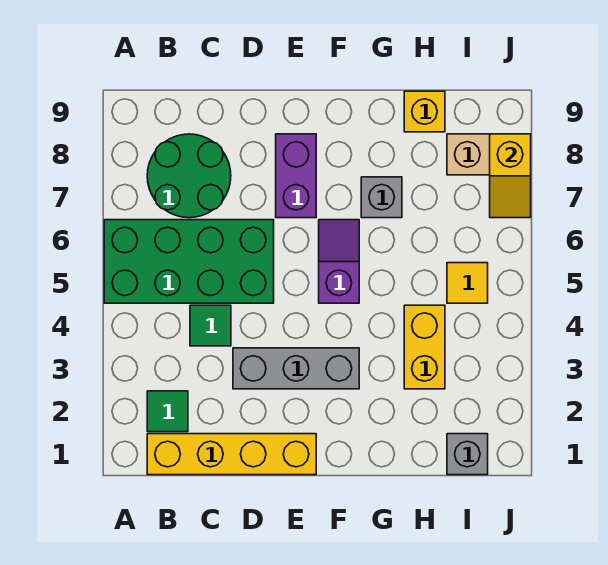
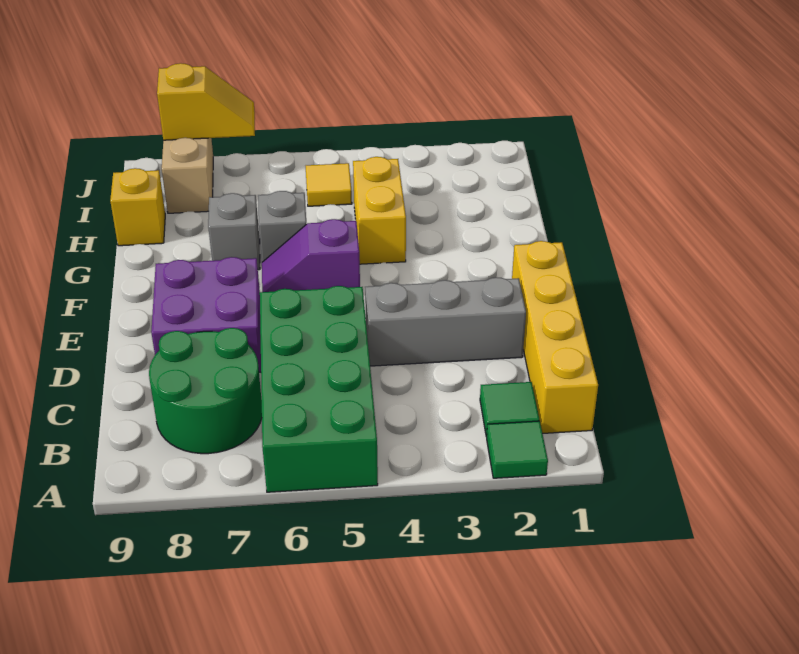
green tile C4 level 1 -> green tile A2 level 1
grey brick D3:F3 level 1 -> grey brick D2:D4 level 1
purple brick E7:E8 level 1 -> purple brick D7:E8 level 1
yellow brick H3:H4 level 1 -> yellow brick G4:H4 level 1
grey brick I1 level 1 -> grey brick G6 level 1

